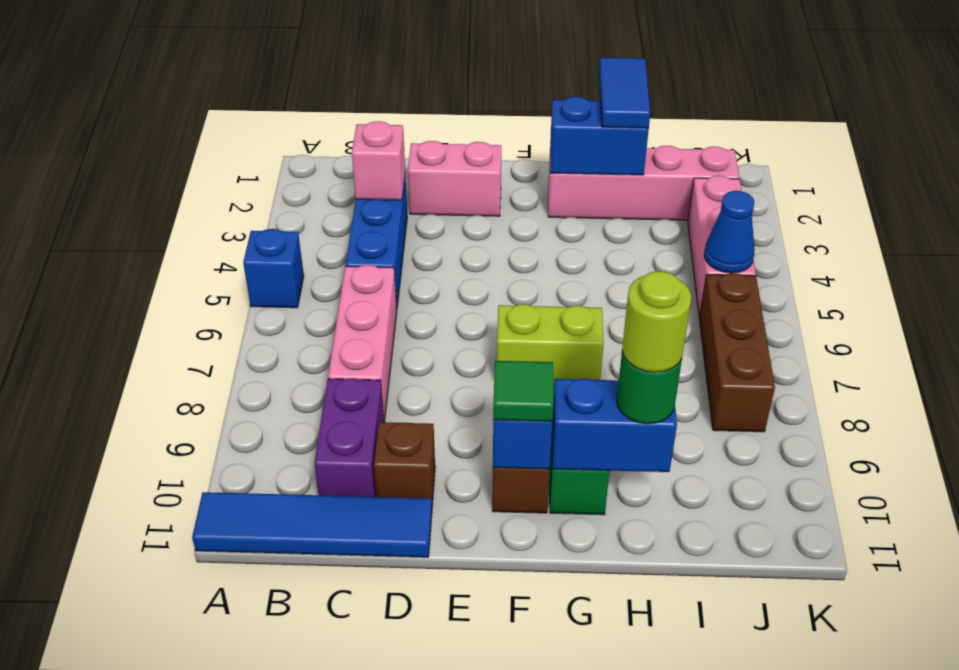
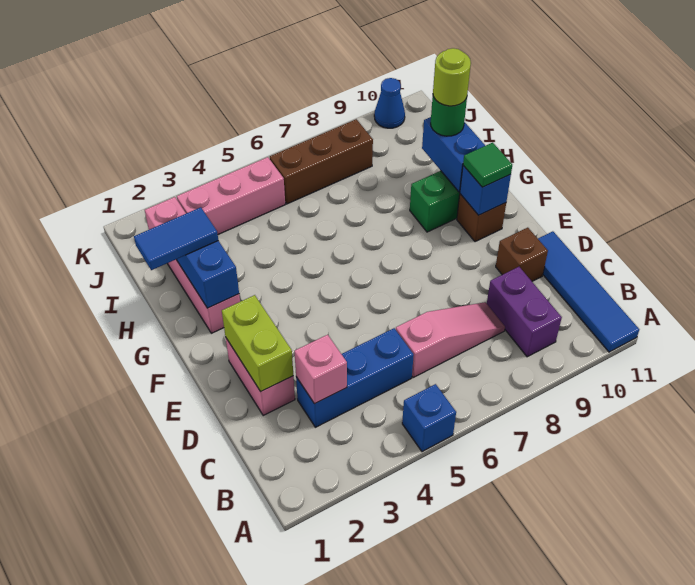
pink brick C6:C8 level 1 -> pink slope C6:C8 level 1 top 6
purple brick C9:C10 level 1 -> purple brick B9:C9 level 1
lime brick F7:G7 level 1 -> lime brick D2:E2 level 2
blue cone J5 level 2 -> blue cone K10 level 1

